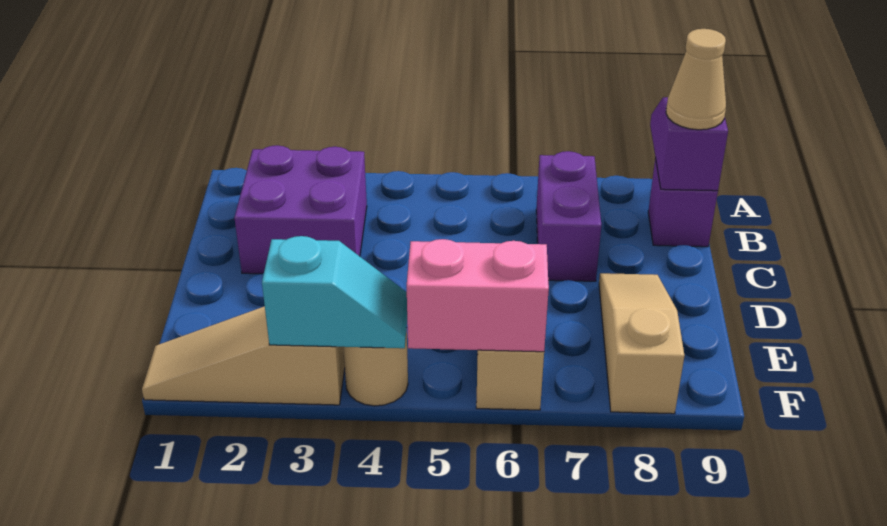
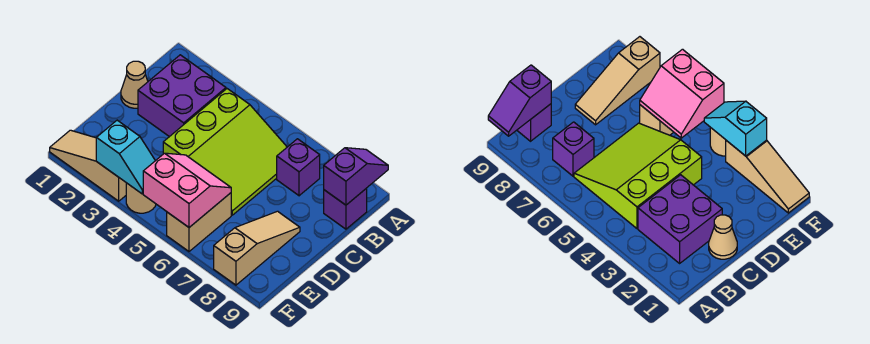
none -> lime slope B4:D6 level 1 top 4
purple brick B7:C7 level 1 -> purple brick B7 level 1
tan cone B9 level 3 -> tan cone C1 level 1

